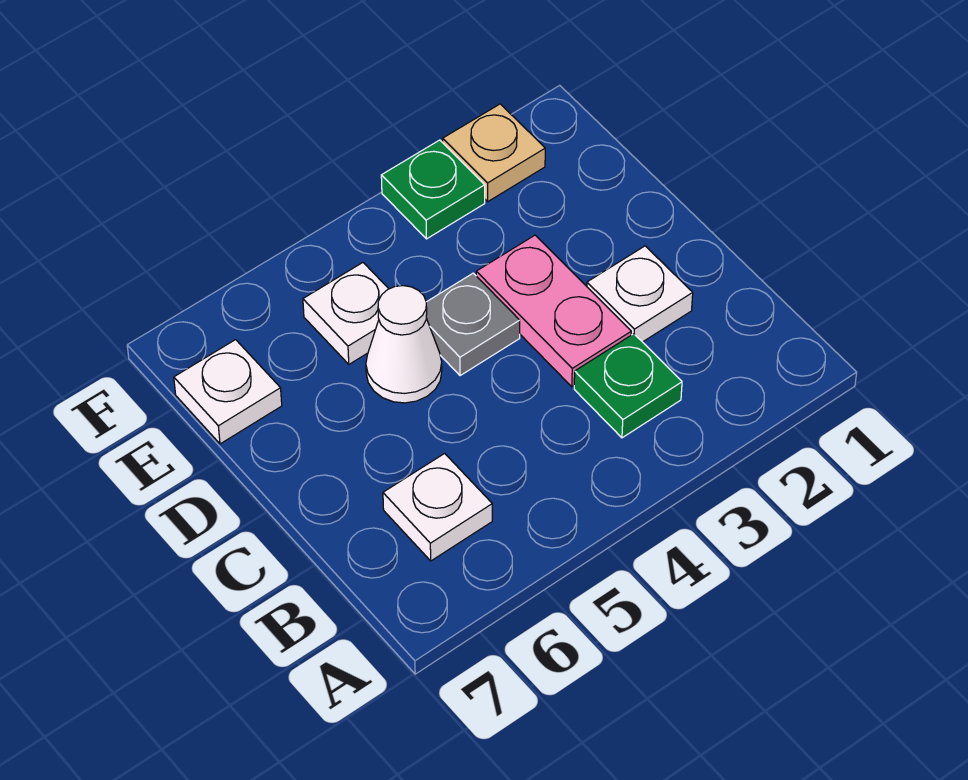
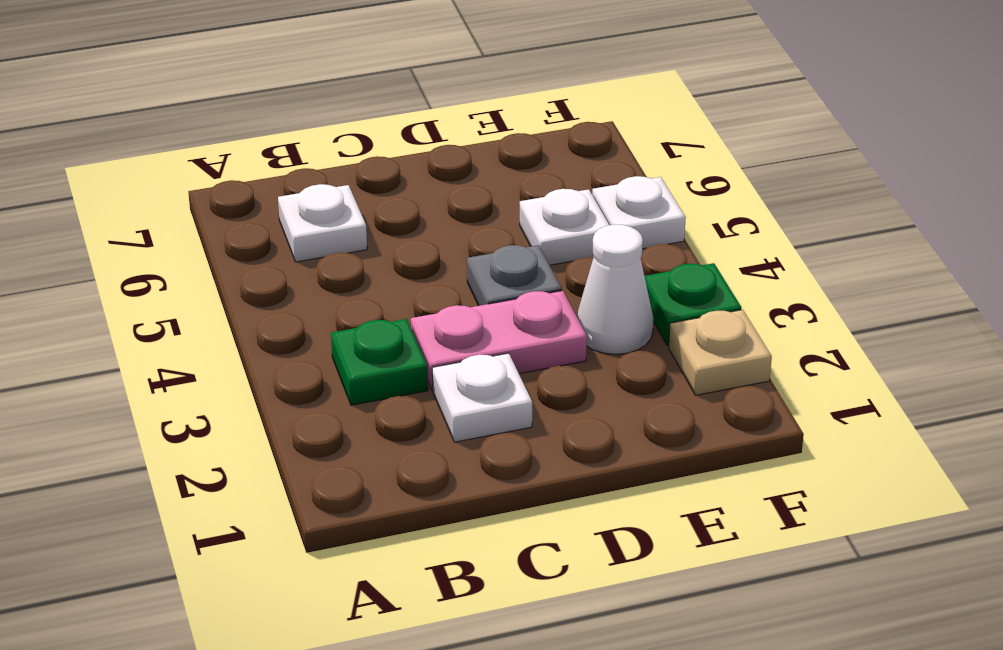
white cone D5 level 1 -> white cone E3 level 1
white plate E7 level 1 -> white plate F5 level 1

